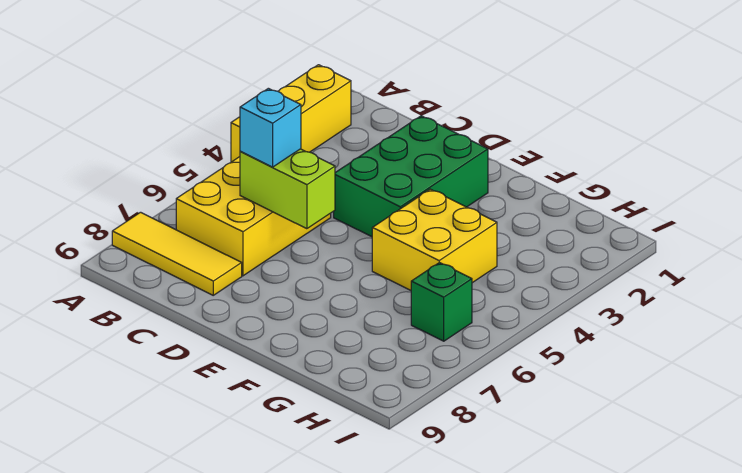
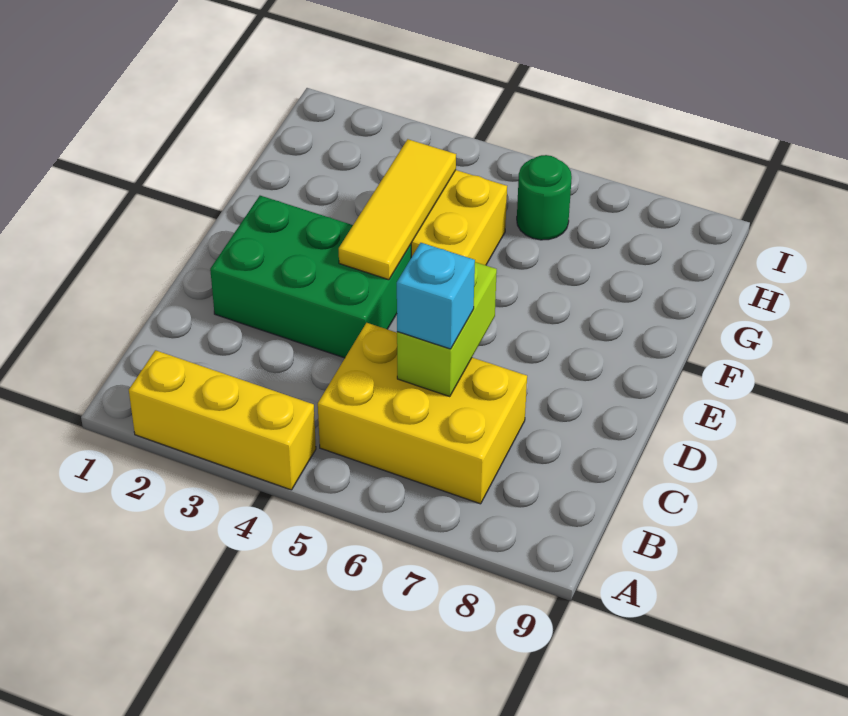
yellow tile A8:C8 level 1 -> yellow tile E4:G4 level 2
green brick H6 level 1 -> green round brick H6 level 1

